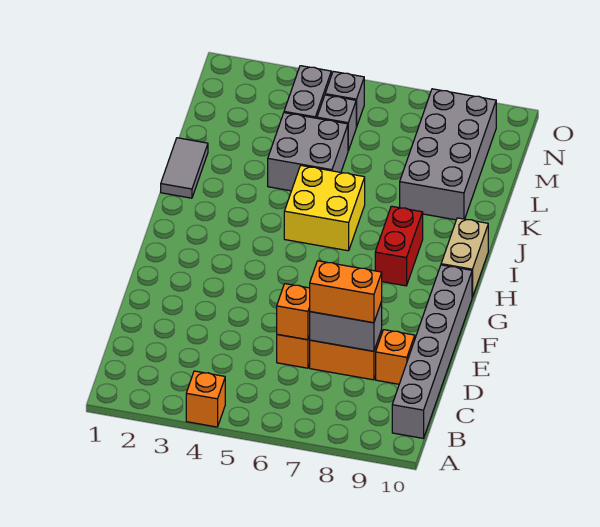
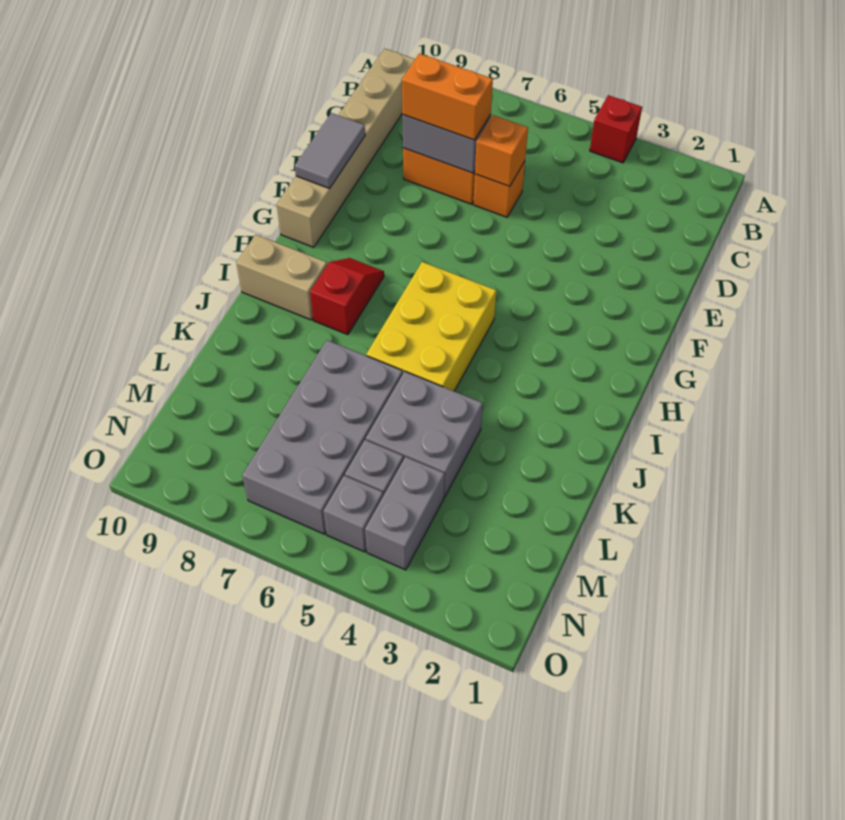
orange brick A4 level 1 -> red brick A4 level 1
grey brick B10:G10 level 1 -> tan brick B10:G10 level 1
orange brick D9 level 1 -> none
red brick H8:I8 level 1 -> red slope H8:I8 level 1 top I
tan brick H10:I10 level 1 -> tan brick I9:I10 level 1
yellow brick I5:J6 level 1 -> yellow brick H5:J6 level 1
grey tile J1:K1 level 1 -> grey tile E10:F10 level 2
grey brick K8:N9 level 1 -> grey brick K6:N7 level 1

